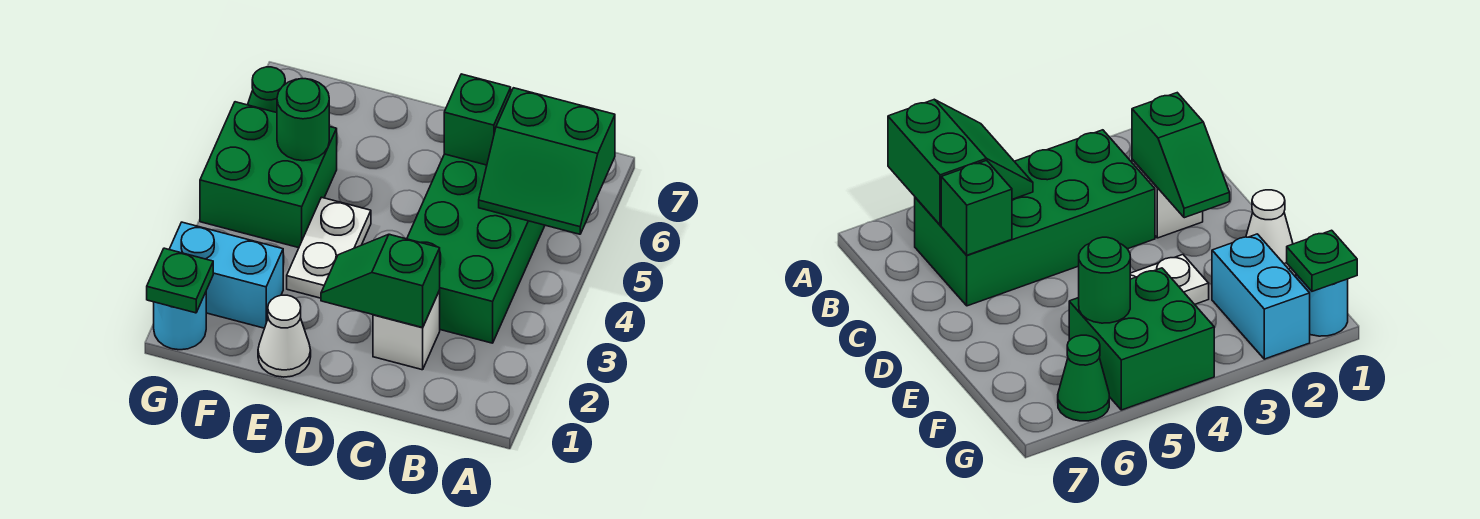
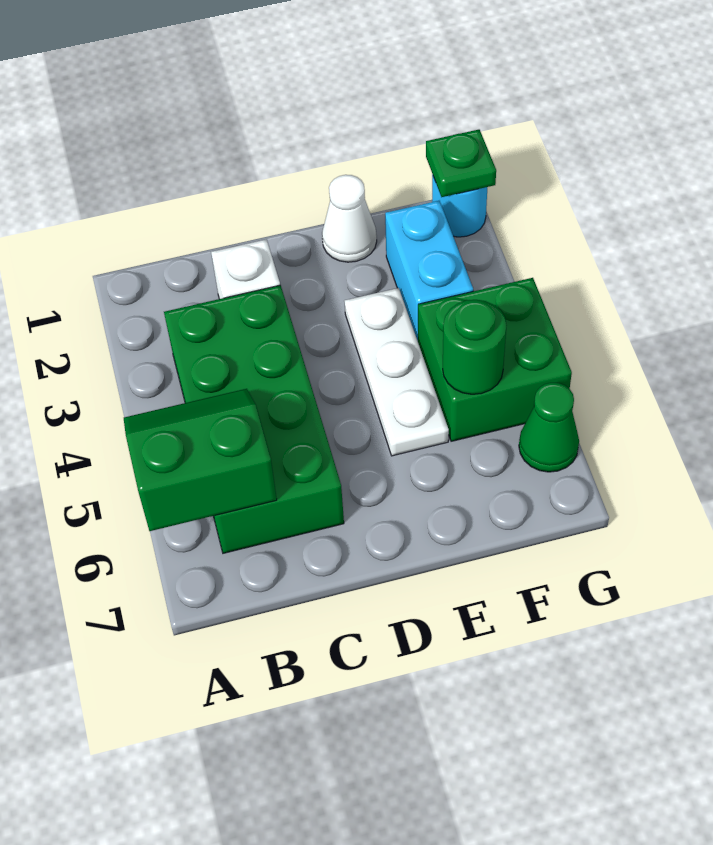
green slope C2:D2 level 2 top C -> none
green brick C6 level 2 -> none
white plate E3:E4 level 1 -> white plate E3:E5 level 1
cyan brick F2:G2 level 1 -> cyan brick F2:F3 level 1

